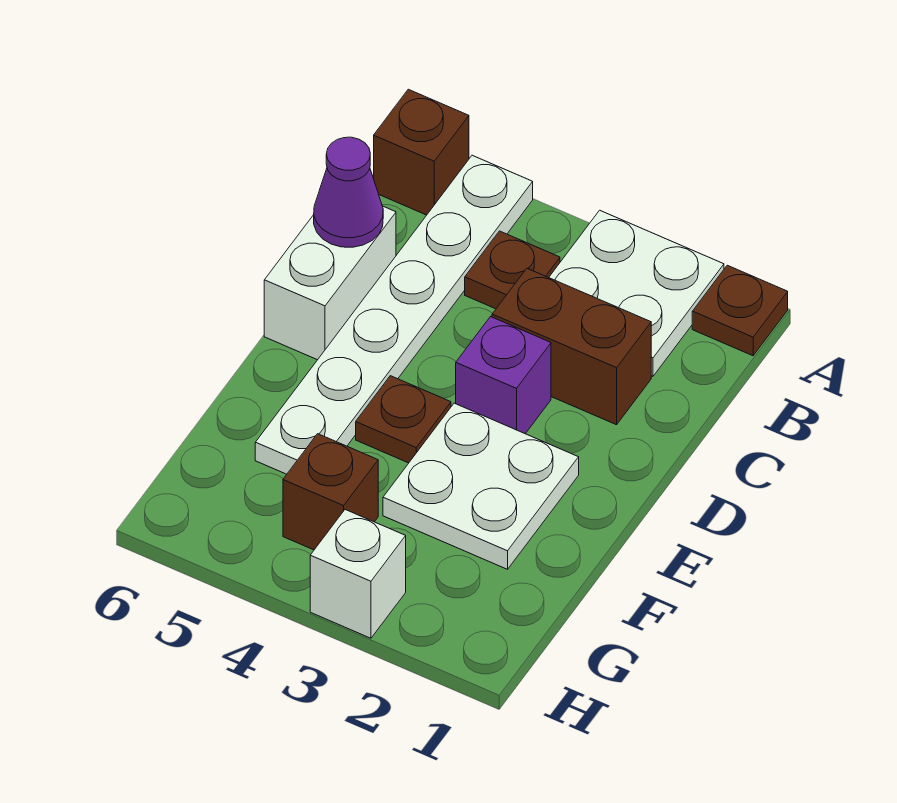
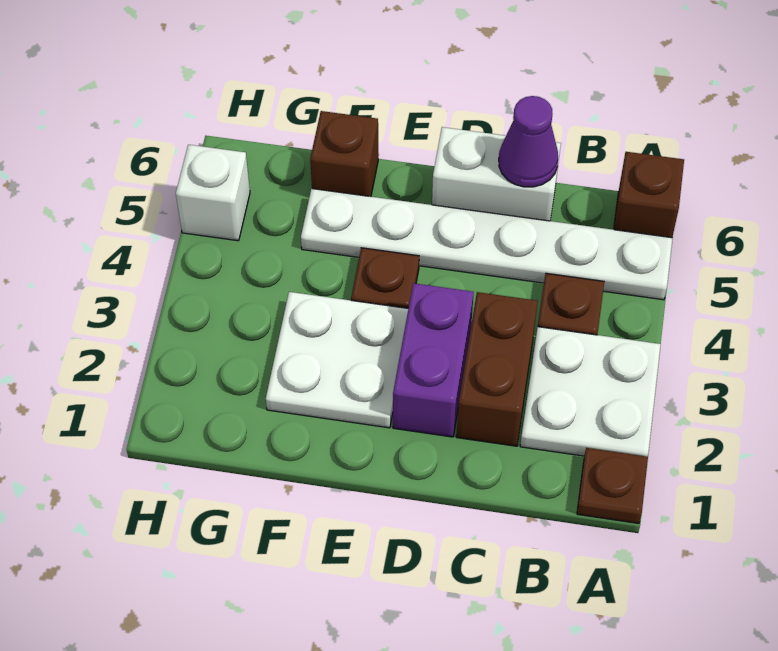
purple brick D3 level 1 -> purple brick D2:D3 level 1
brown brick G4 level 1 -> brown brick F6 level 1
white brick H3 level 1 -> white brick H5 level 1

